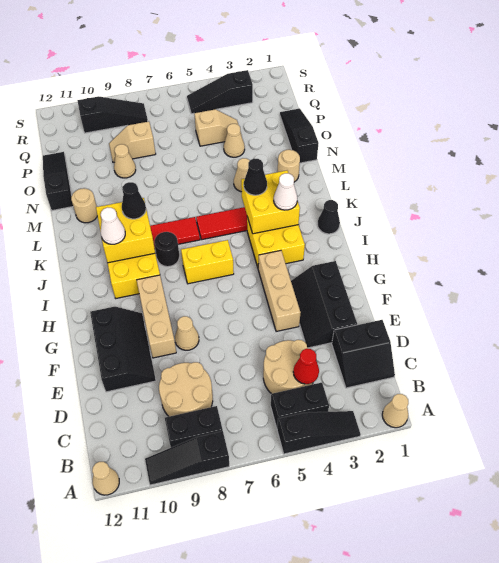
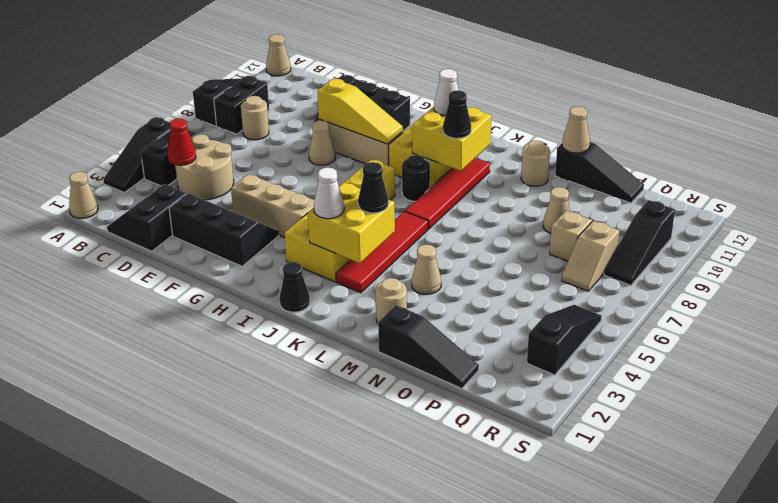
tan round brick C8:D9 level 1 -> tan round brick C8 level 1
none -> yellow slope F9:H9 level 2 top F
tan cone O4 level 1 -> tan cone N12 level 2
tan slope P4:P5 level 1 top 5 -> tan slope Q7:Q8 level 1 top 8

